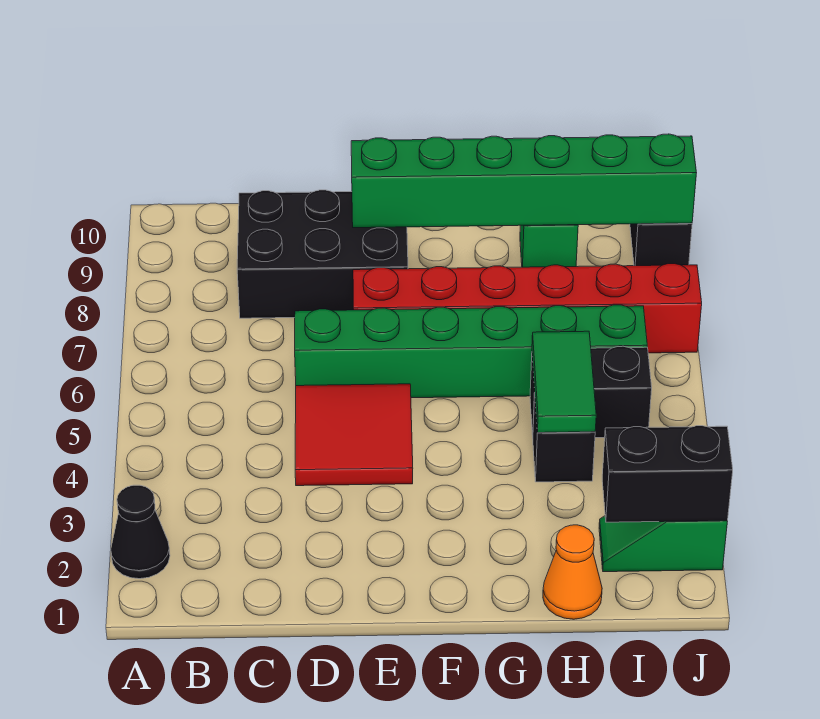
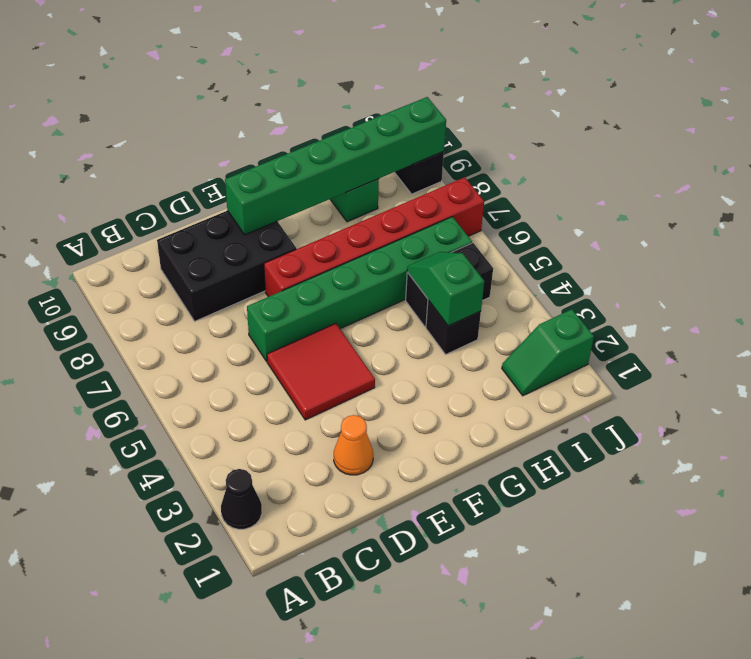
orange cone H1 level 1 -> orange cone D2 level 1
green tile H4:H5 level 2 -> green slope H4:H5 level 2 top 4
black brick I2:J2 level 2 -> none

